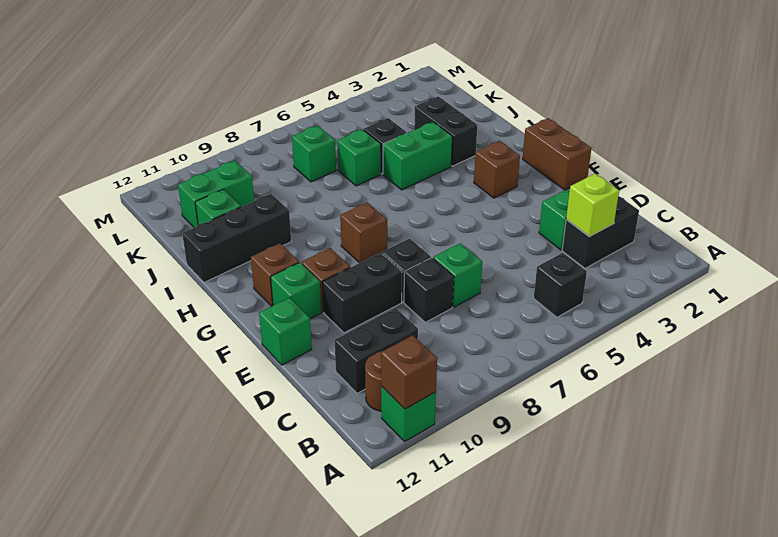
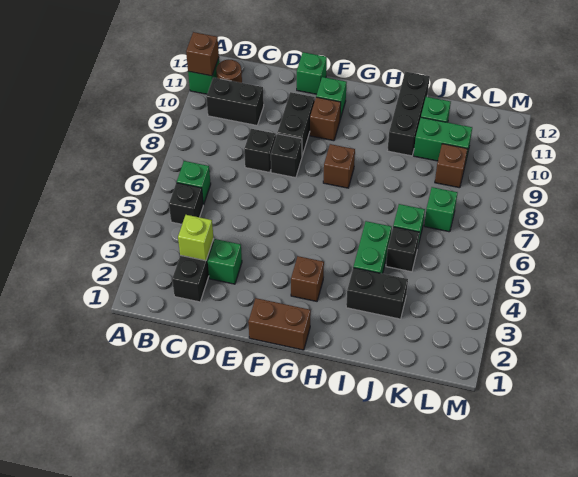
black brick C10:C11 level 1 -> black brick B10:C10 level 1
green brick D7 level 1 -> green brick B6 level 1
brown brick G11 level 1 -> brown brick K9 level 1
green brick K10:K11 level 1 -> green brick J10:K10 level 1

